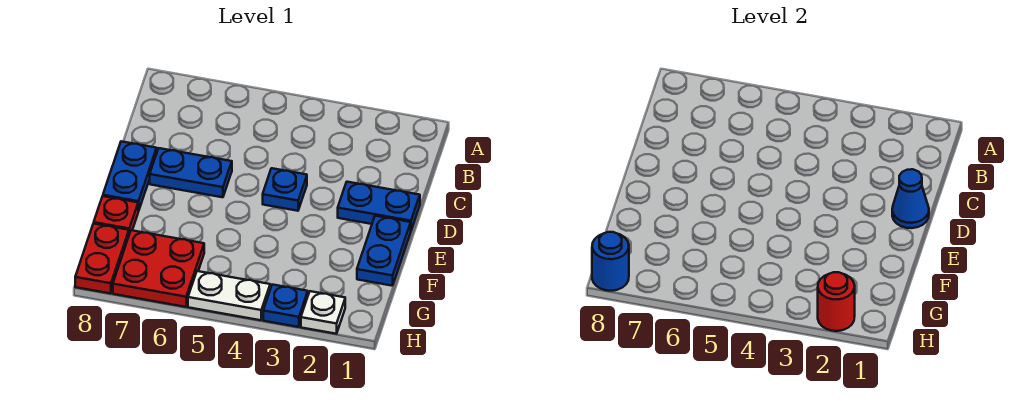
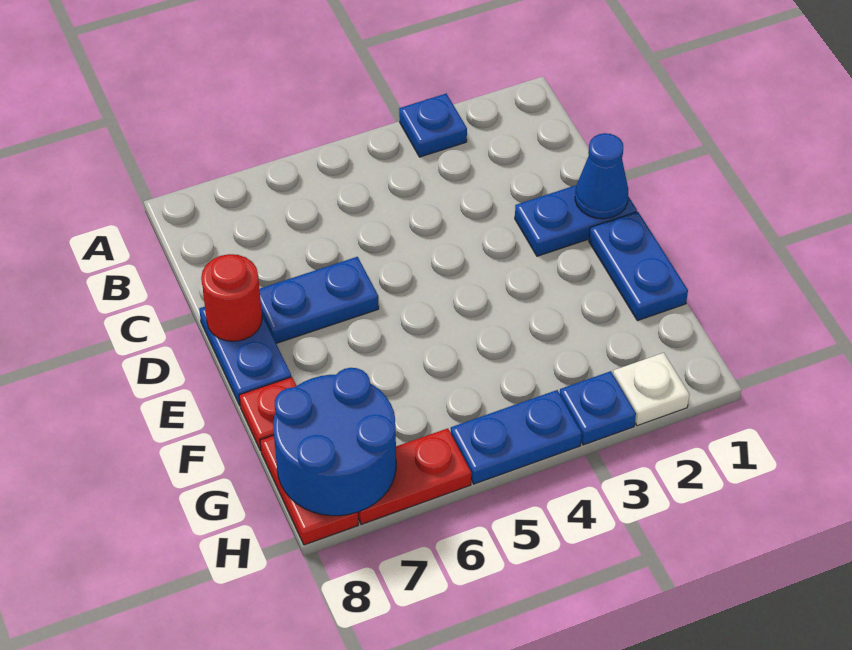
blue plate D4 level 1 -> blue plate A3 level 1
red plate G6:H7 level 1 -> red plate H6:H7 level 1
red round brick H2 level 2 -> red round brick D8 level 2
white plate H4:H5 level 1 -> blue plate H4:H5 level 1
blue round brick H8 level 2 -> blue round brick G7:H8 level 2

